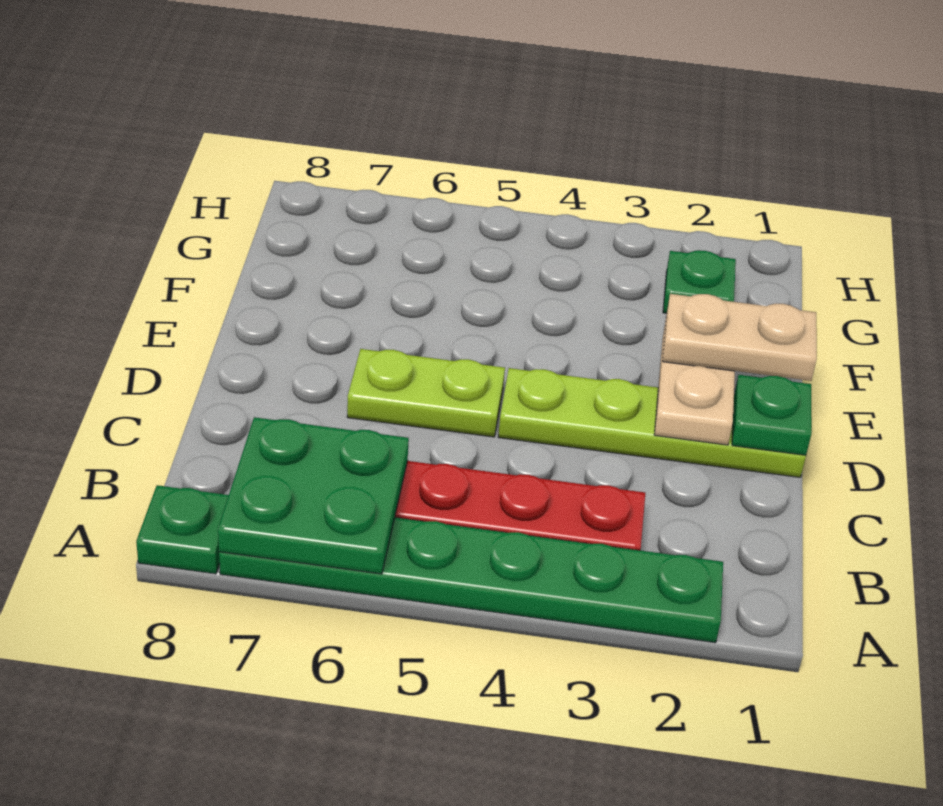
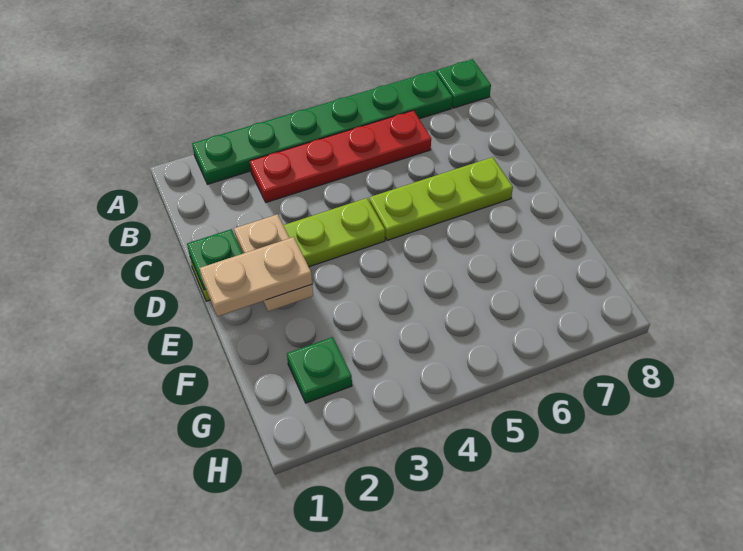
green plate A6:B7 level 2 -> none
lime plate D5:D6 level 1 -> lime plate D5:D7 level 1

